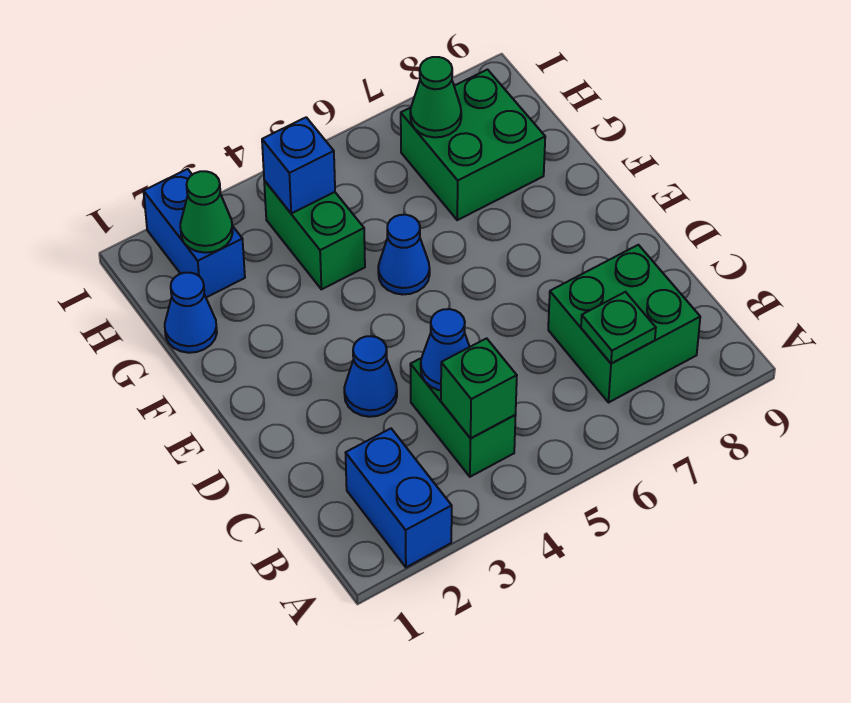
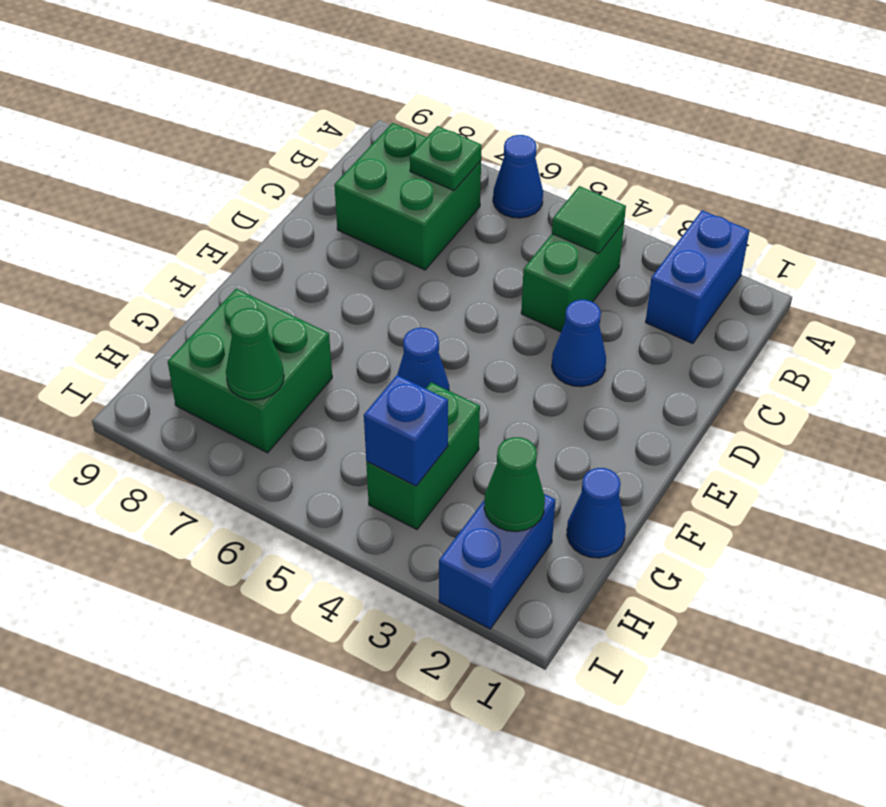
green brick B4 level 2 -> green tile B4 level 2
blue cone C4 level 2 -> blue cone A6 level 1

